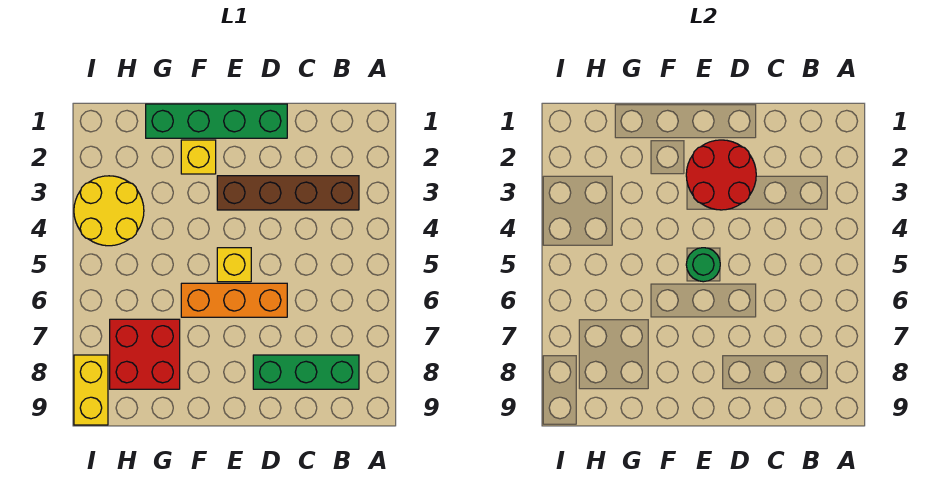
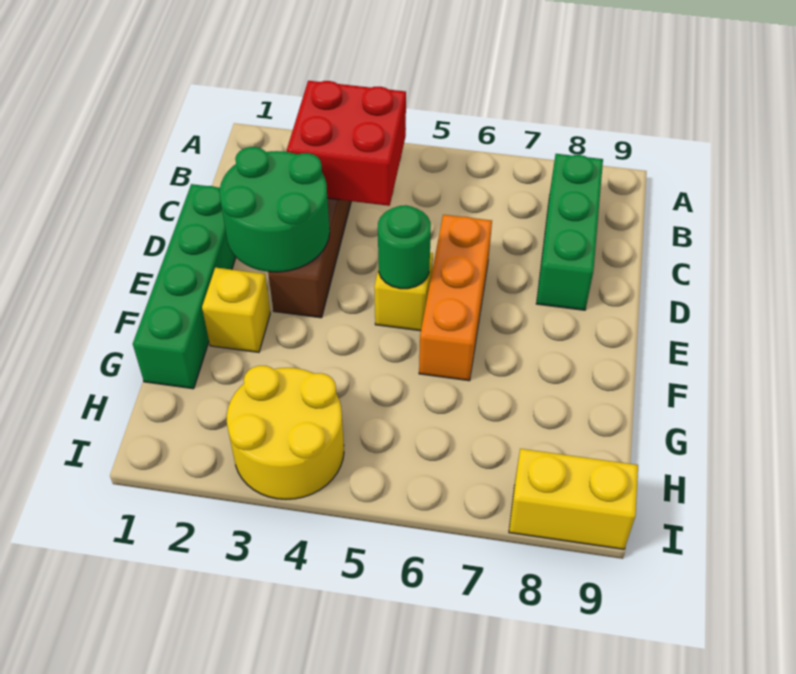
red round brick D2:E3 level 2 -> green round brick D2:E3 level 2
red brick G7:H8 level 1 -> red brick B3:C4 level 2

